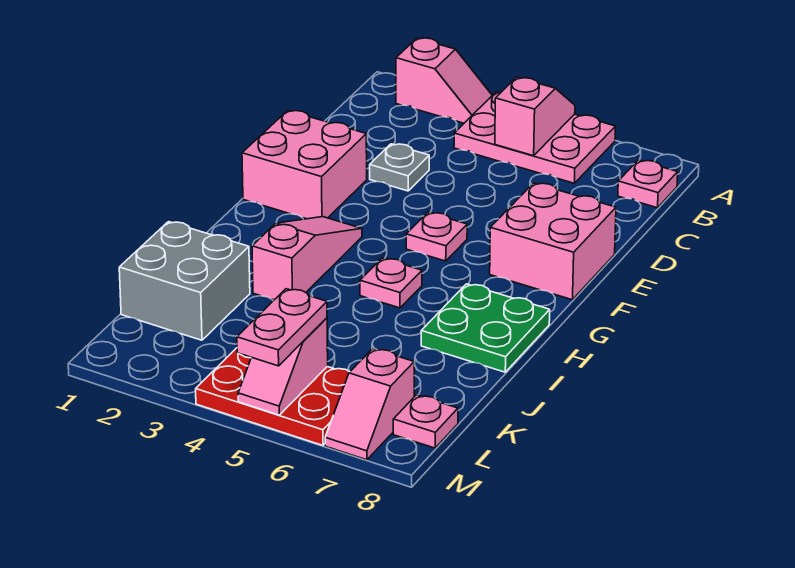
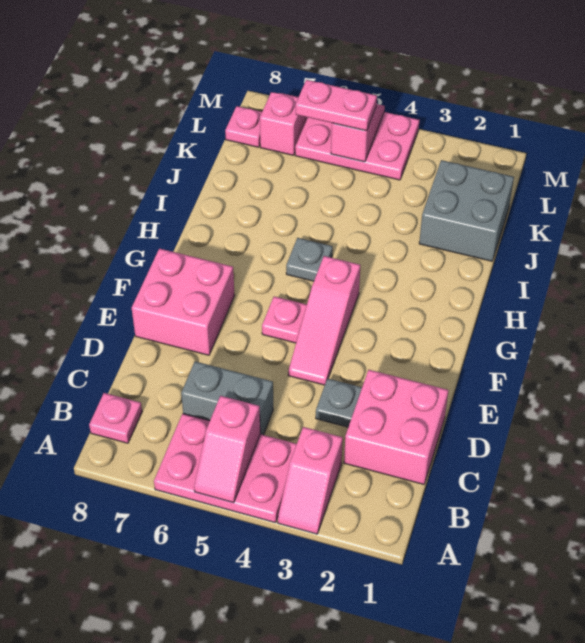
pink slope A2:A3 level 1 top 2 -> pink slope A3:B3 level 1 top B
none -> grey brick C5:C6 level 1
pink brick E1:F2 level 1 -> pink brick C1:D2 level 1
pink slope G3:I3 level 1 top I -> pink slope E4:G4 level 1 top G
pink plate H5 level 1 -> grey plate H5 level 1
green plate H7:I8 level 1 -> none
red plate L4:M6 level 1 -> pink plate L4:M6 level 1
pink plate L5:M5 level 3 -> pink plate L5:L6 level 3

